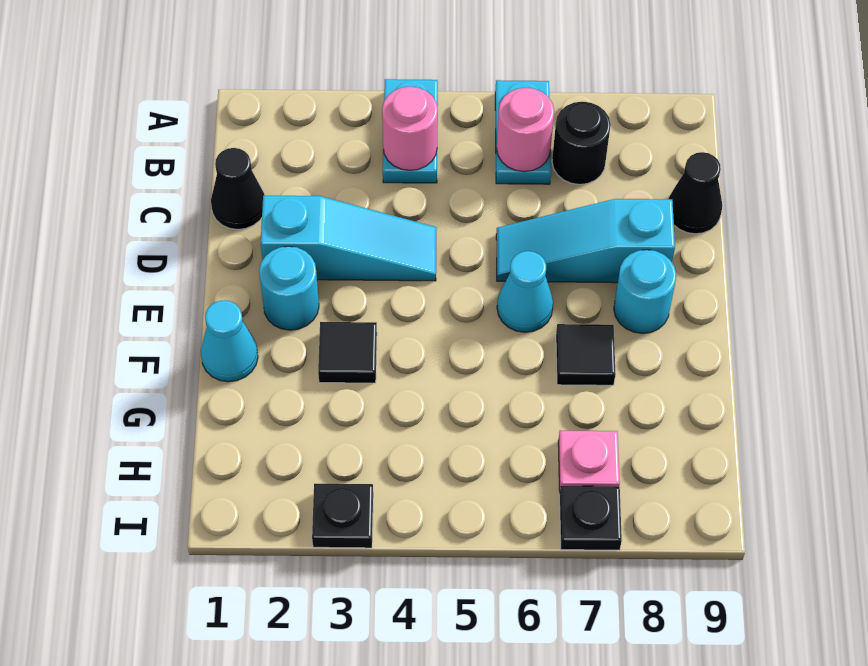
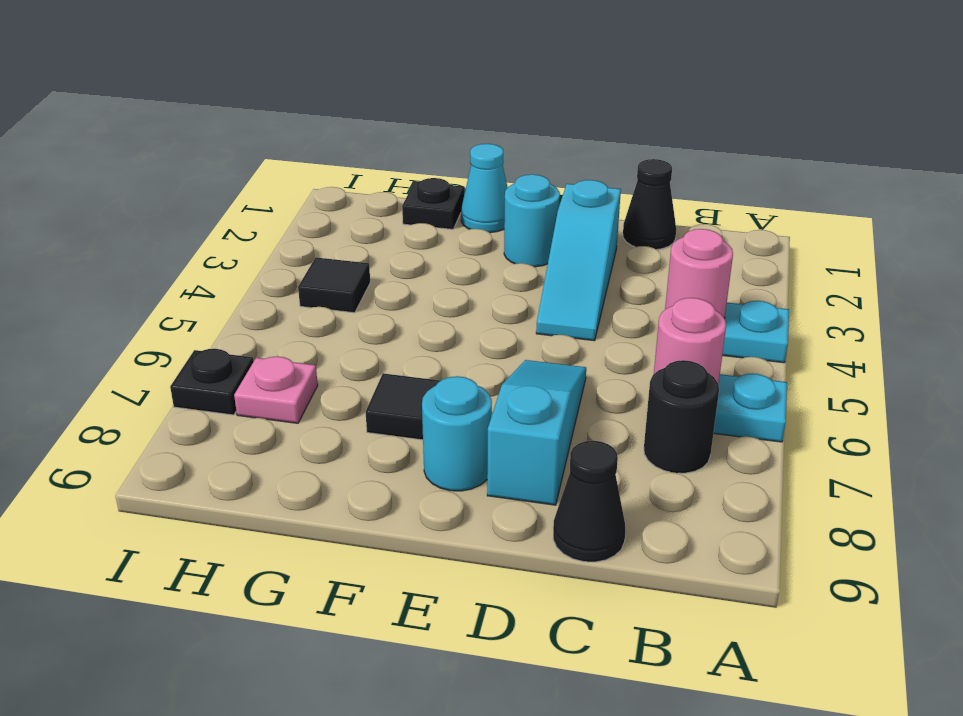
cyan cone E6 level 1 -> none
black tile F3 level 1 -> black tile H4 level 1
black plate I3 level 1 -> black plate G1 level 1

